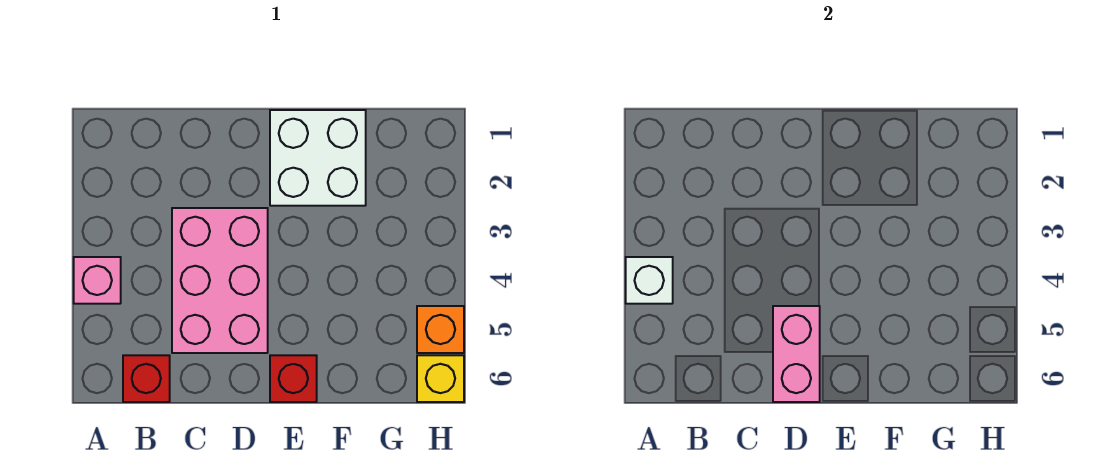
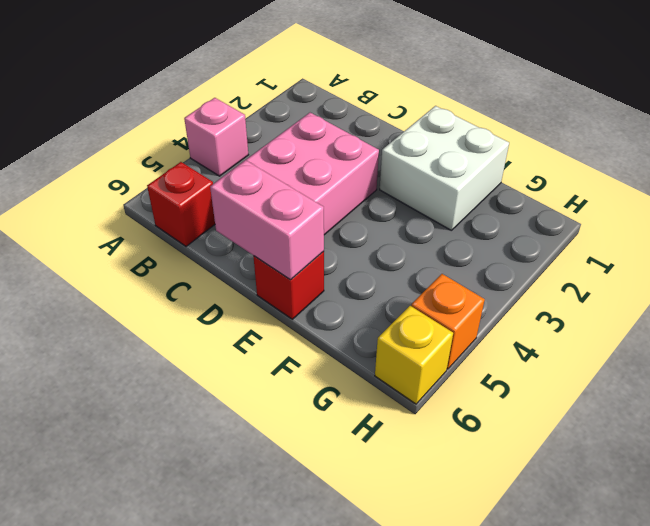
white brick A4 level 2 -> none
pink brick D5:D6 level 2 -> pink brick D6:E6 level 2

